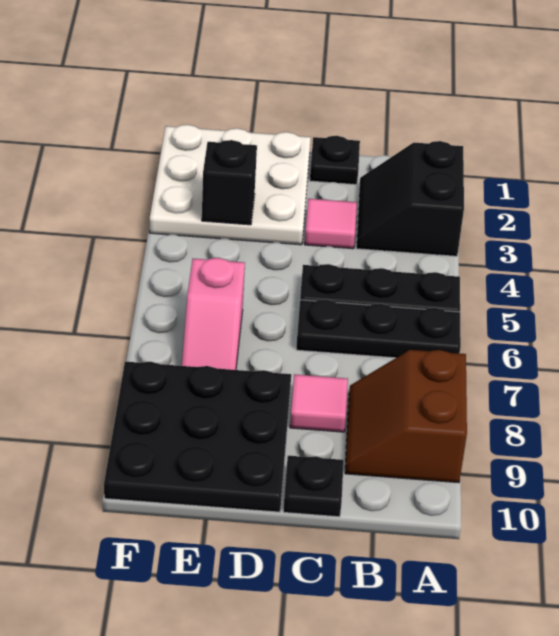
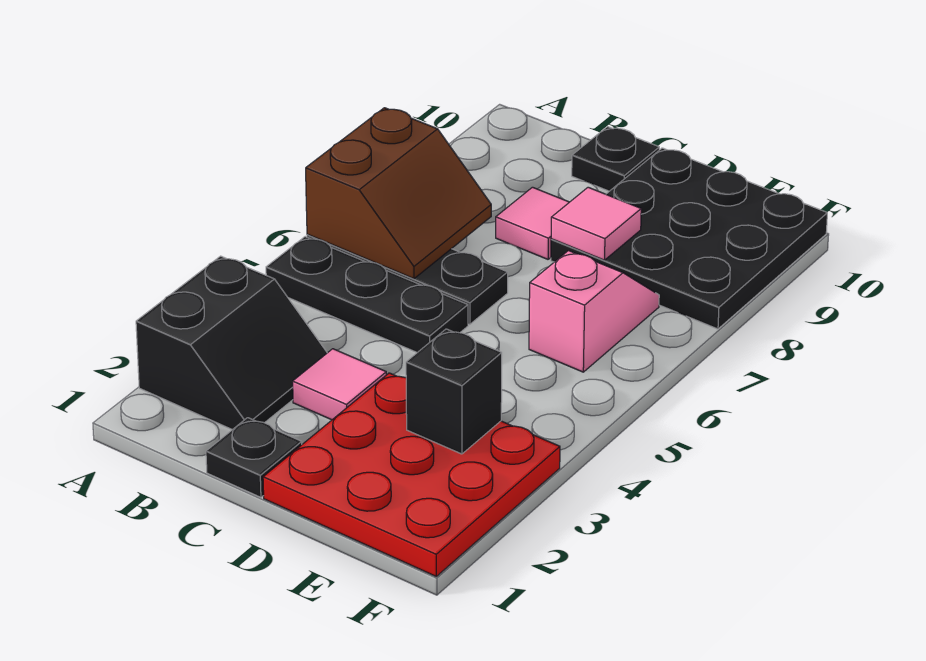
brown slope A8:B9 level 1 top A -> brown slope A6:B7 level 2 top A
white plate D1:F3 level 1 -> red plate D1:F3 level 1
none -> pink tile D8 level 2

